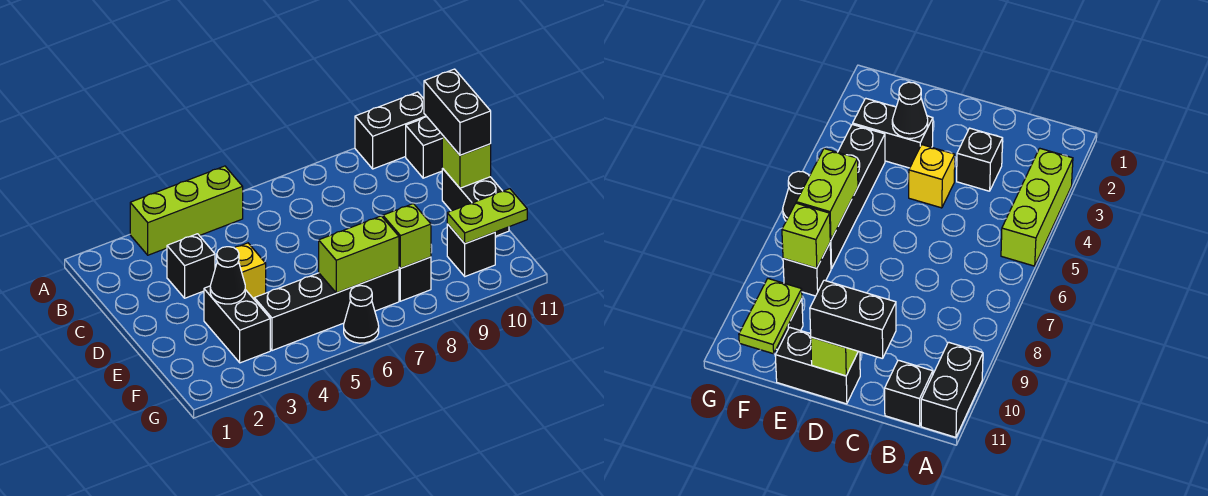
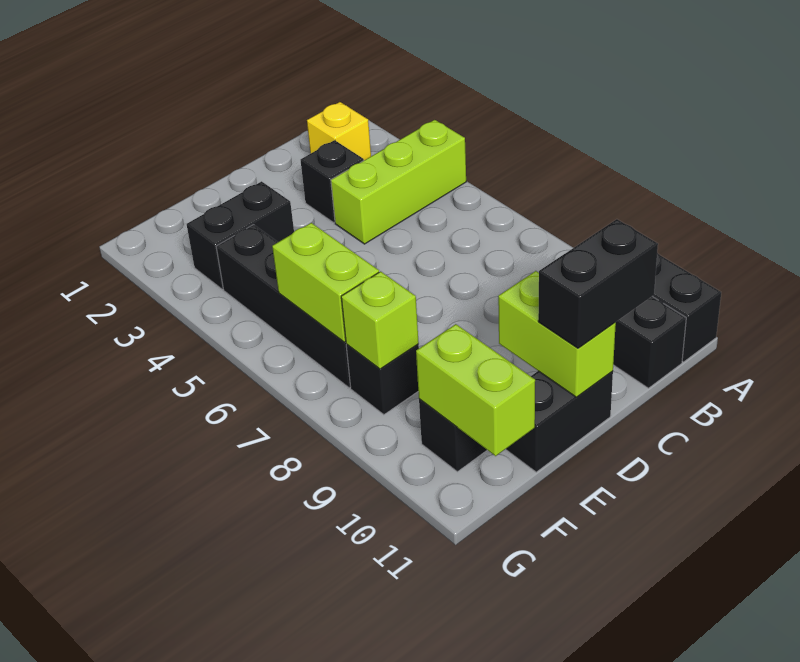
lime brick A3:A5 level 1 -> lime brick A4:C4 level 1
yellow brick D4 level 1 -> yellow brick B2 level 1
lime brick D11 level 2 -> lime brick D10:D11 level 2
black cone E3 level 2 -> none
lime plate F10:F11 level 2 -> lime brick F10:F11 level 2
black cone G6 level 1 -> none

